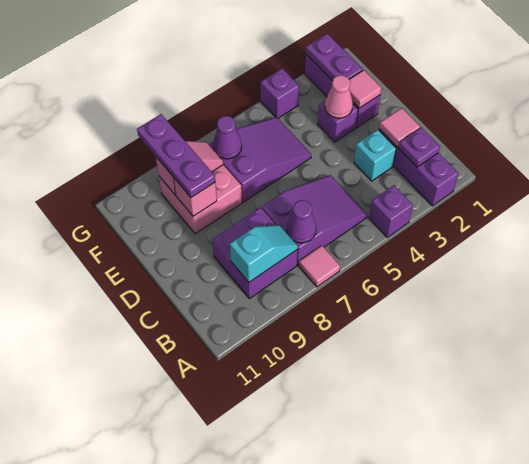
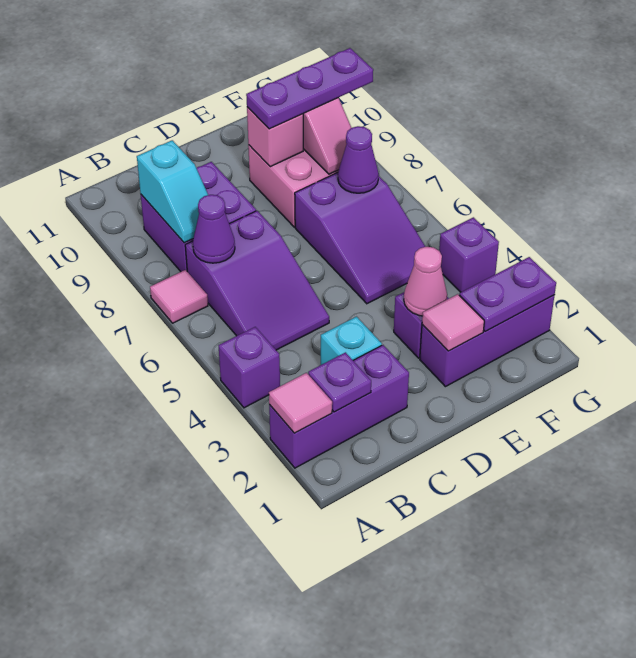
pink tile C2 level 2 -> pink tile A2 level 2

